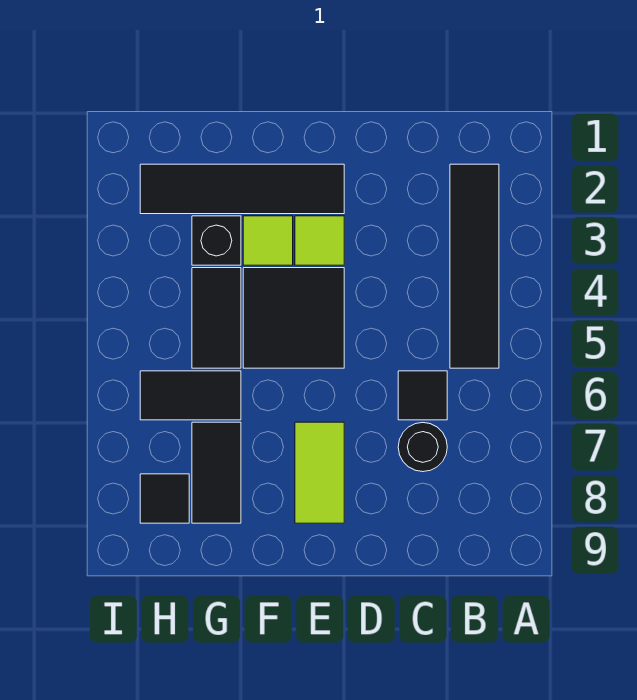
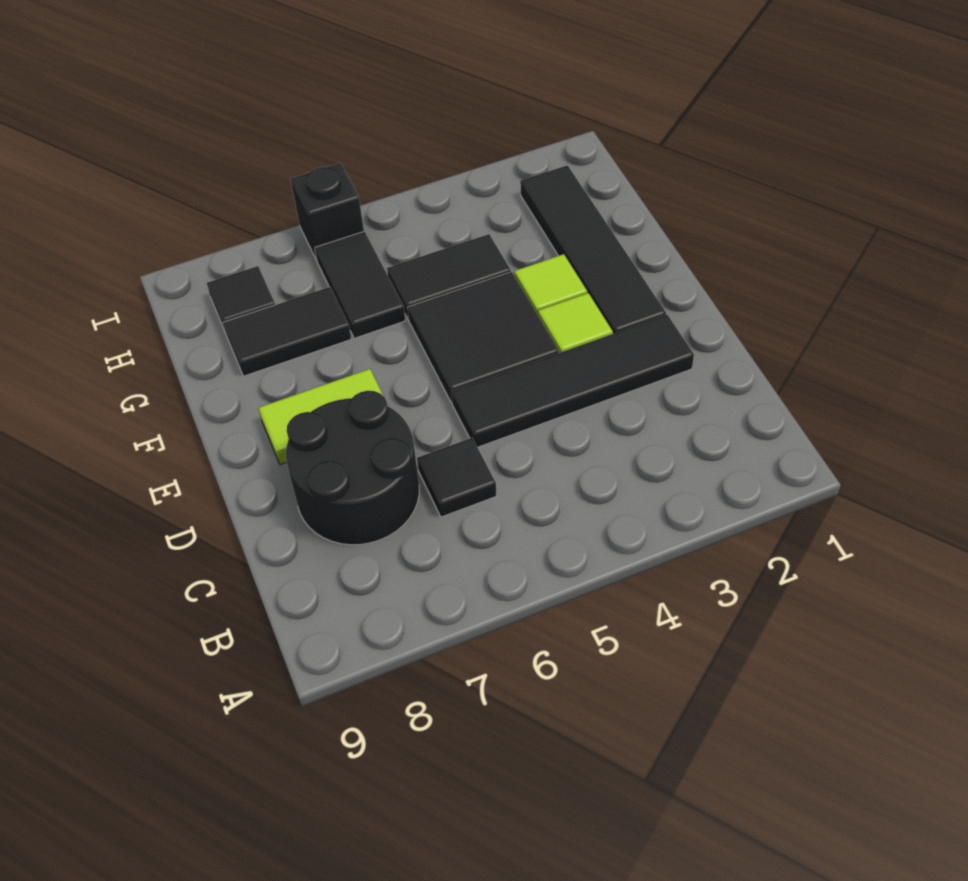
black tile B2:B5 level 1 -> black tile D2:D5 level 1
black round brick C7 level 1 -> black round brick C7:D8 level 1
black brick G3 level 1 -> black brick I6 level 1

